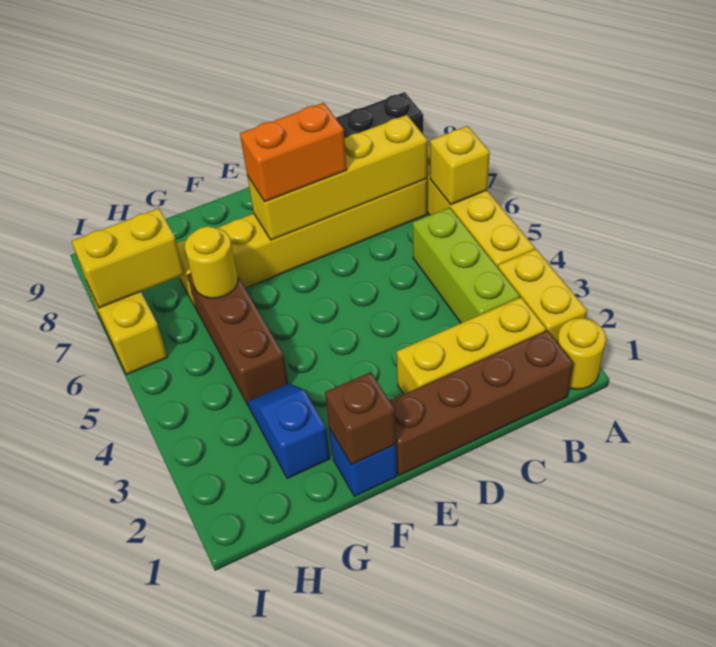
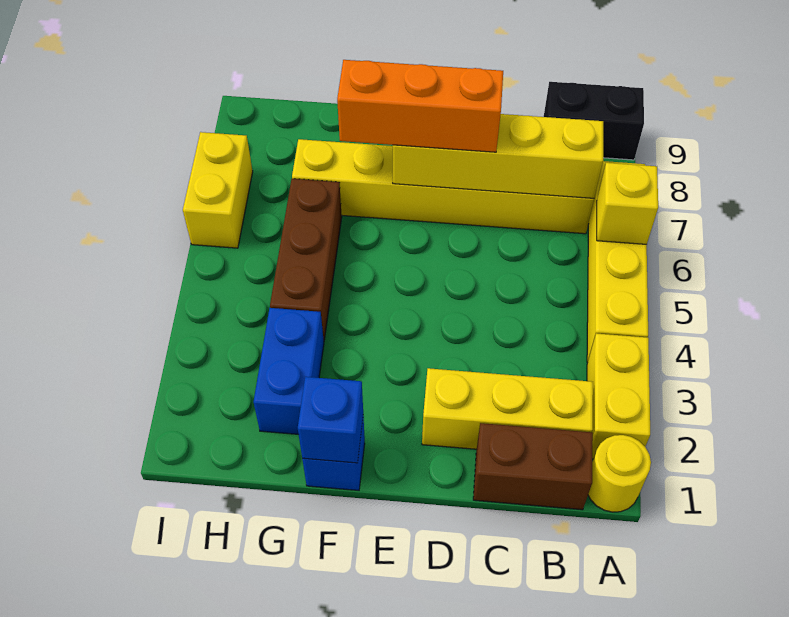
brown brick B1:E1 level 1 -> brown brick B1:C1 level 1
lime brick B3:B5 level 1 -> none
orange brick D7:E7 level 3 -> orange brick D7:F7 level 3
brown brick F1 level 2 -> blue brick F1 level 2
blue slope G2:G3 level 1 top 2 -> blue brick G2:G3 level 1
yellow round brick G6 level 2 -> none
yellow brick H7:I7 level 2 -> none

